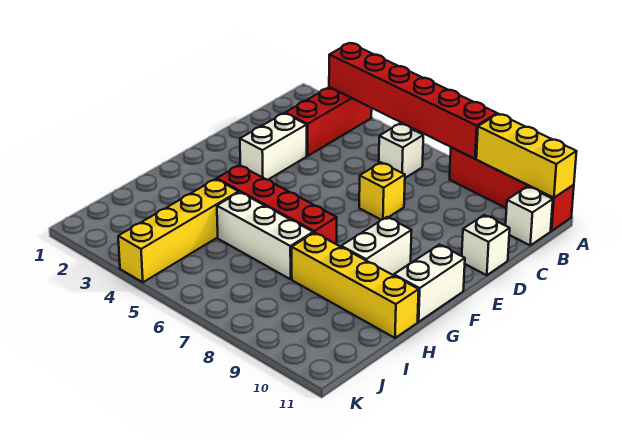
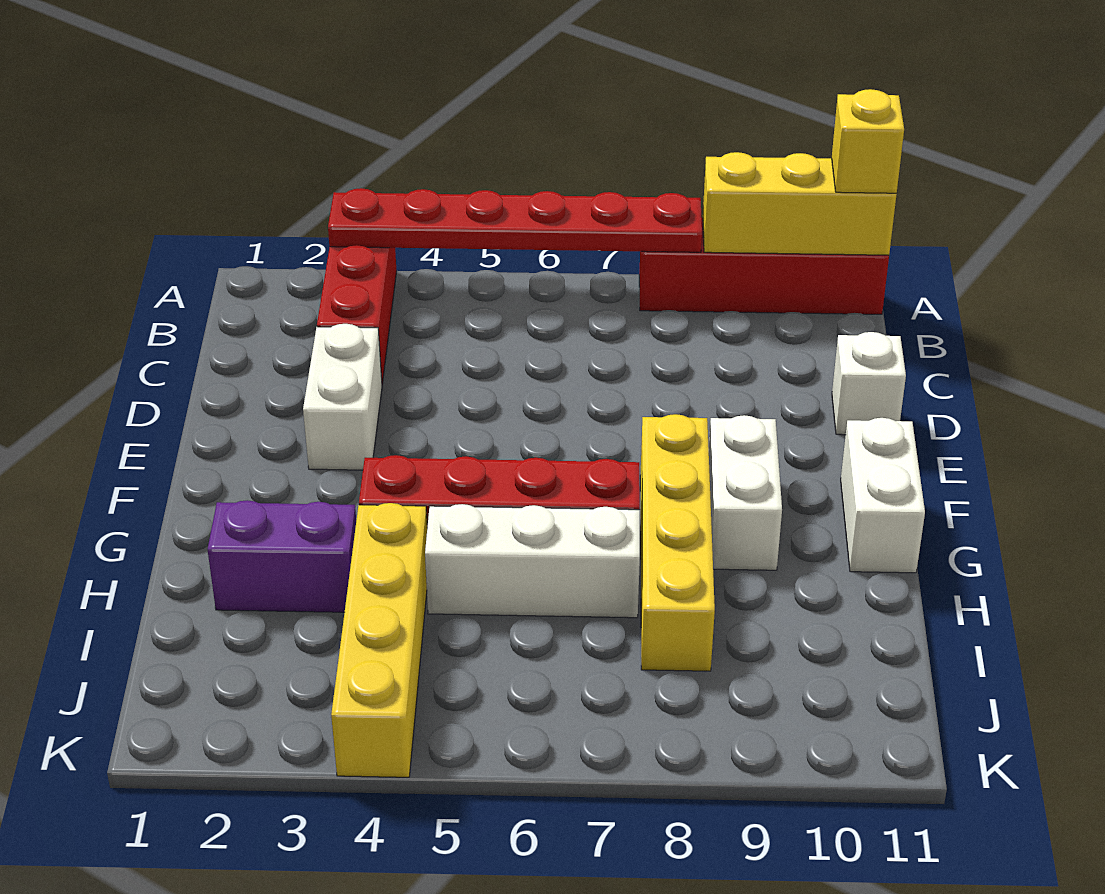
red brick A3:A8 level 2 -> red plate A3:A8 level 2
white brick B6 level 1 -> none
white brick B11 level 1 -> none
yellow brick D7 level 1 -> yellow brick A11 level 3
none -> purple brick H2:H3 level 1
yellow brick H8:H11 level 1 -> yellow brick F8:I8 level 1

